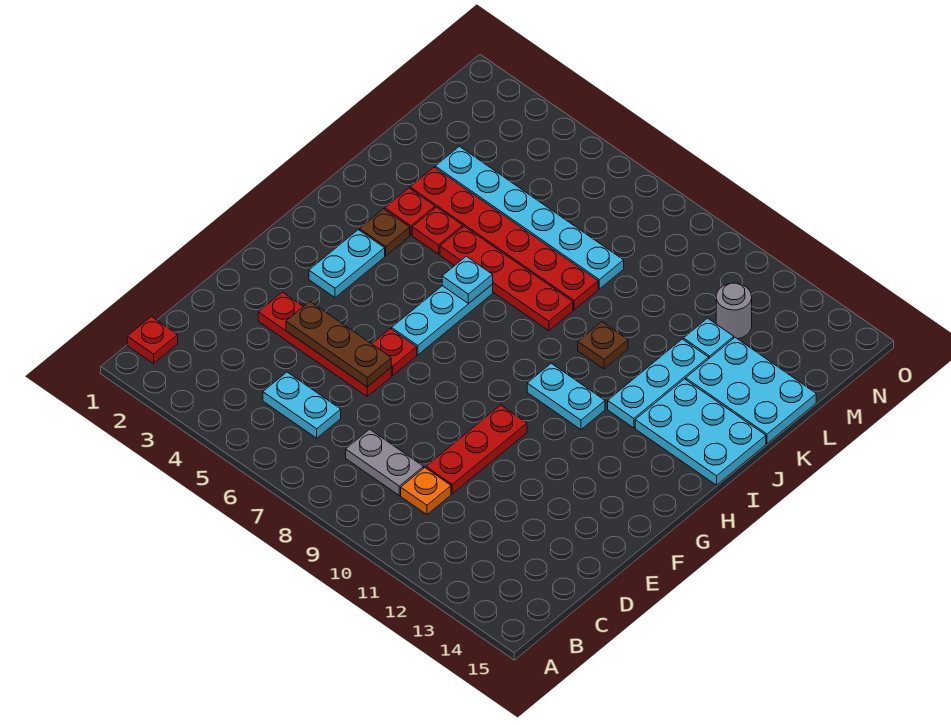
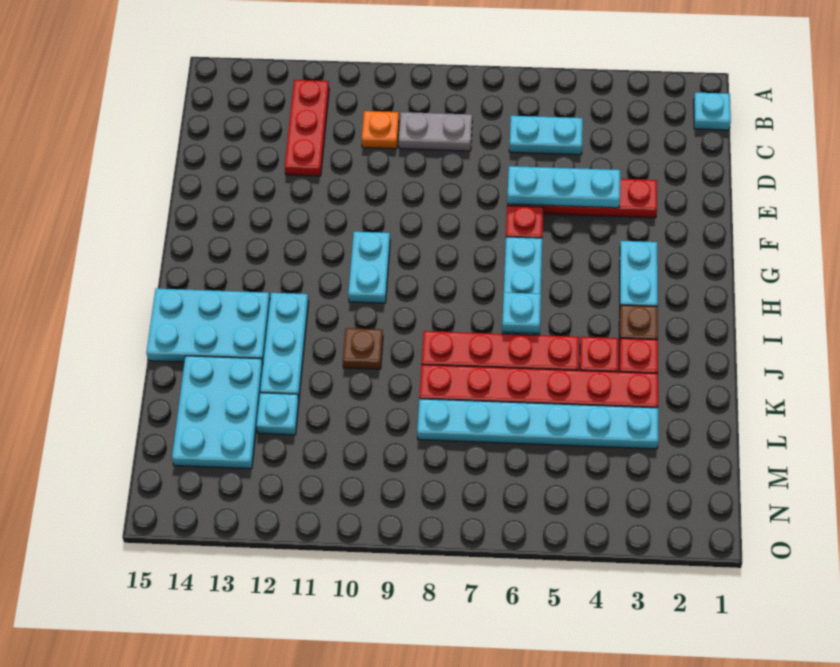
red plate B1 level 1 -> cyan plate B1 level 1
red plate D10:F10 level 1 -> red plate B12:D12 level 1
brown plate E4:E6 level 2 -> cyan plate E4:E6 level 2
cyan plate H10:H11 level 1 -> cyan plate G10:H10 level 1
cyan plate K13:L15 level 1 -> cyan plate K13:M14 level 1
grey round brick M12 level 1 -> none

